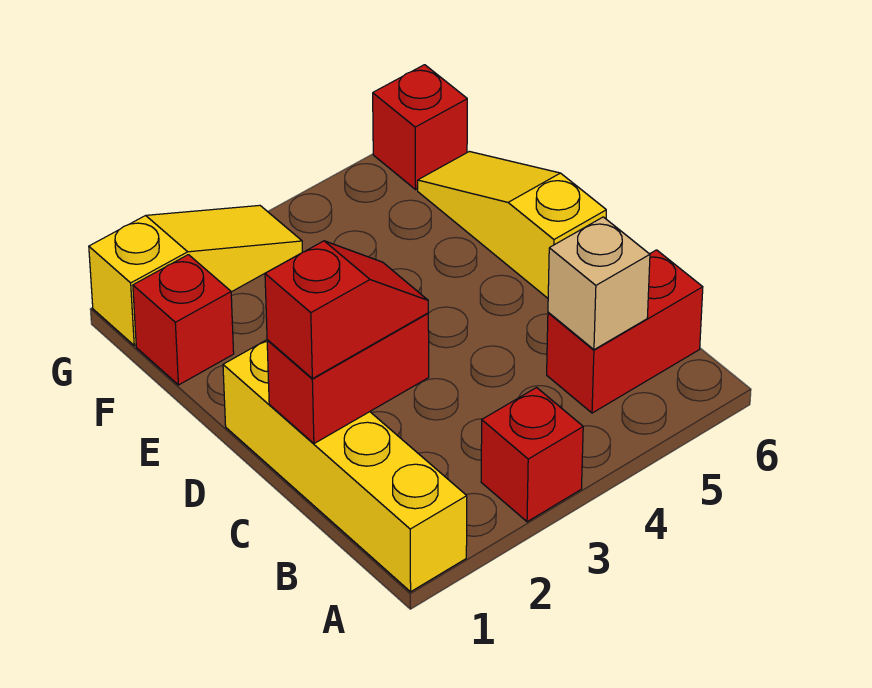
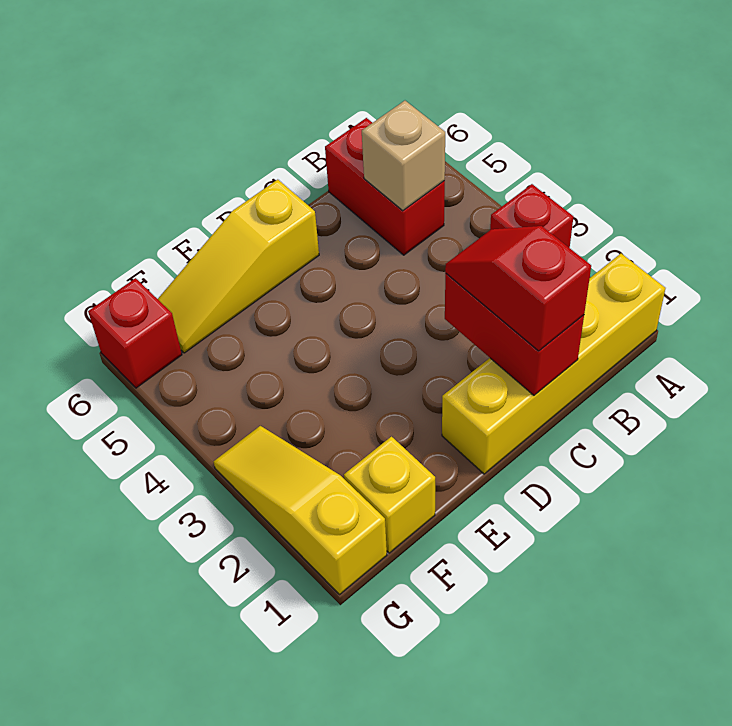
red brick F1 level 1 -> yellow brick F1 level 1

